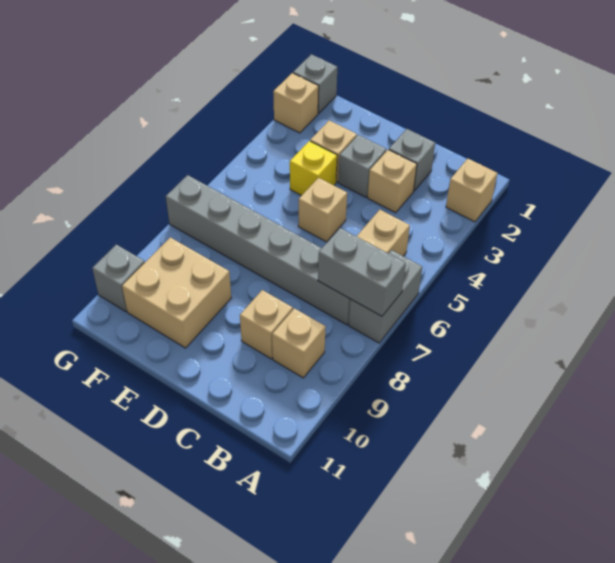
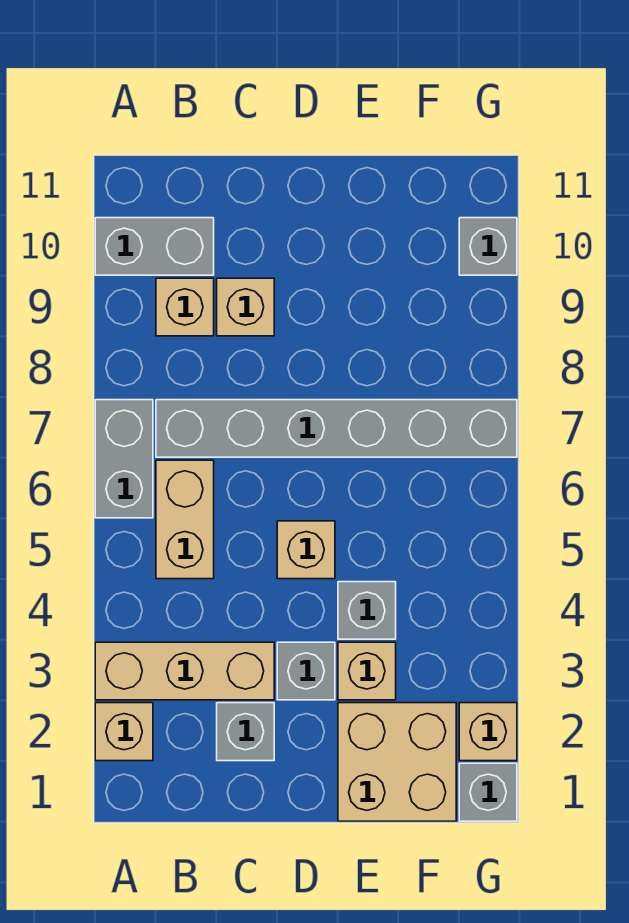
grey brick A7:B7 level 2 -> grey brick A10:B10 level 1
tan brick C3 level 1 -> tan brick A3:C3 level 1
yellow brick E4 level 1 -> grey brick E4 level 1
tan brick E9:F10 level 1 -> tan brick E1:F2 level 1

